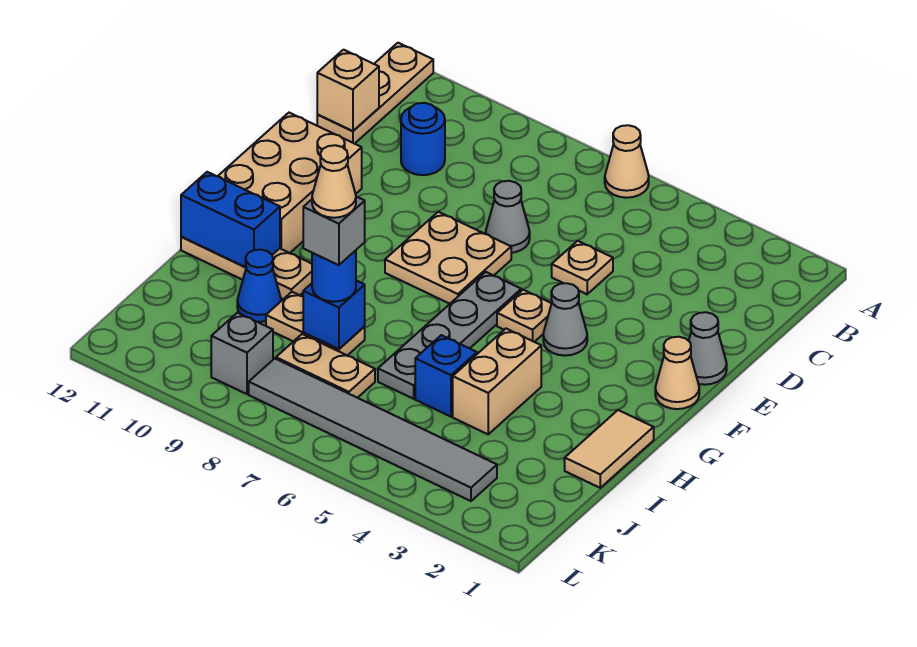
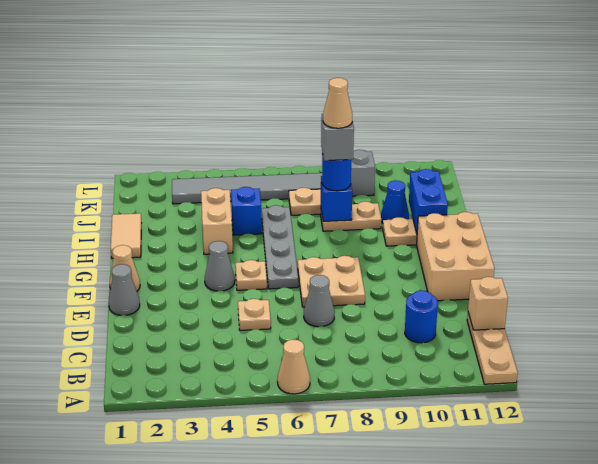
blue brick H11:H12 level 2 -> blue brick H11:I11 level 2

